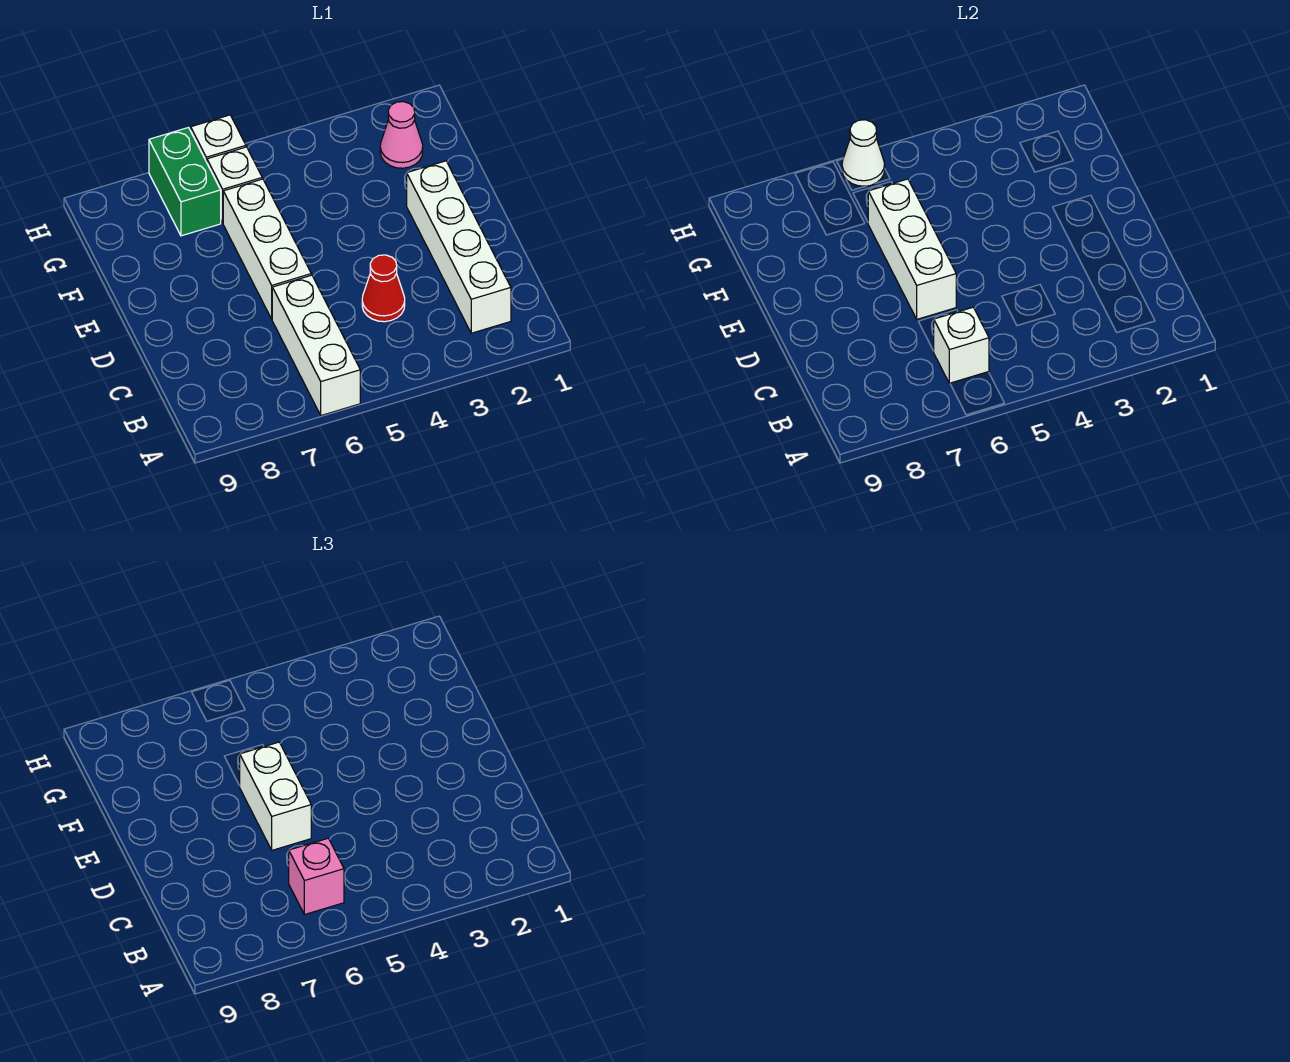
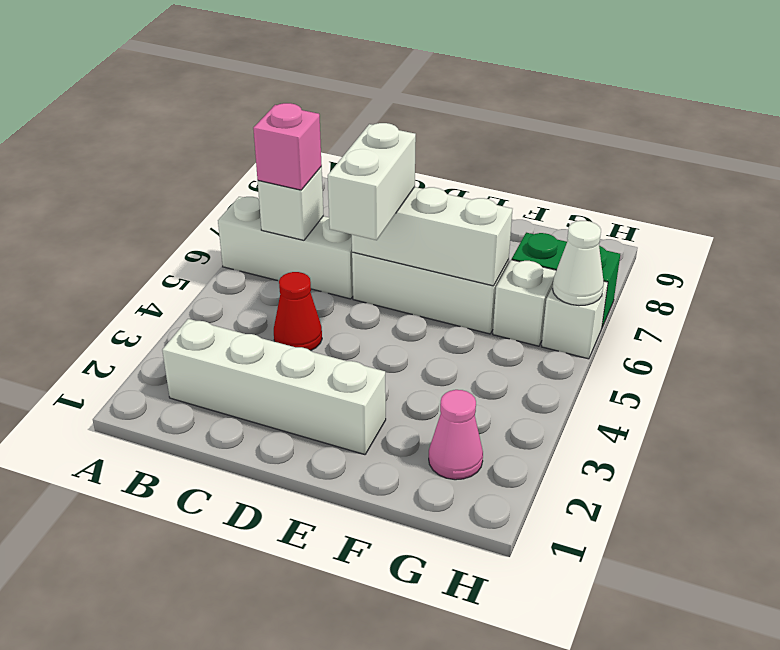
white brick D6:E6 level 3 -> white brick D5:D6 level 3

